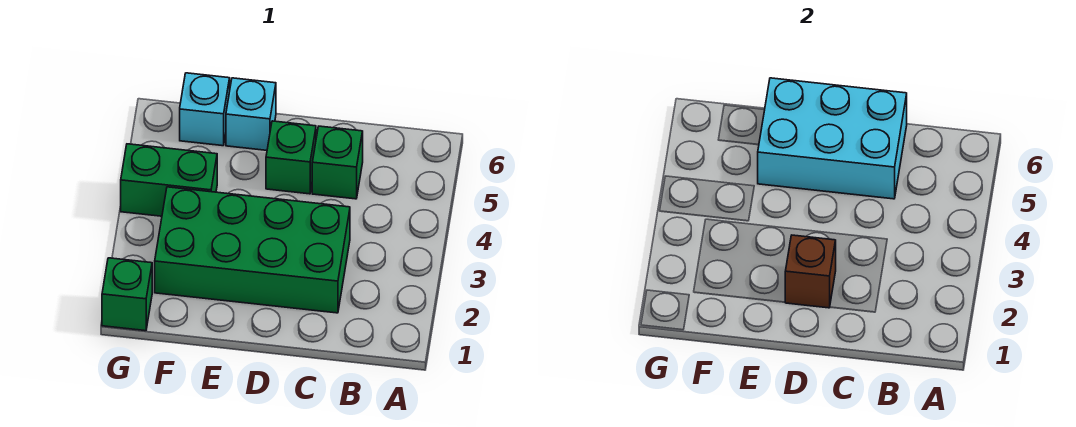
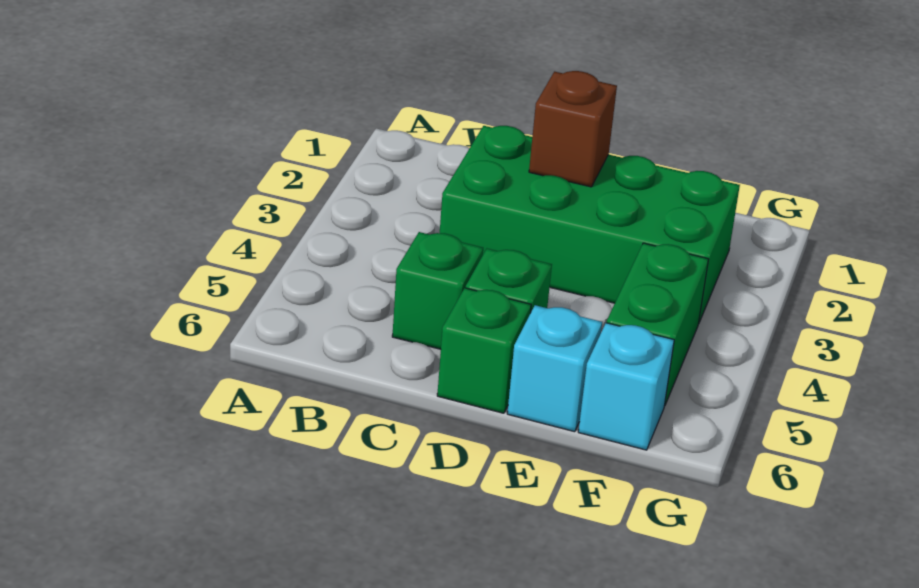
cyan brick C5:E6 level 2 -> none
green brick F4:G4 level 1 -> green brick F4:F5 level 1
green brick G1 level 1 -> green brick D6 level 1

